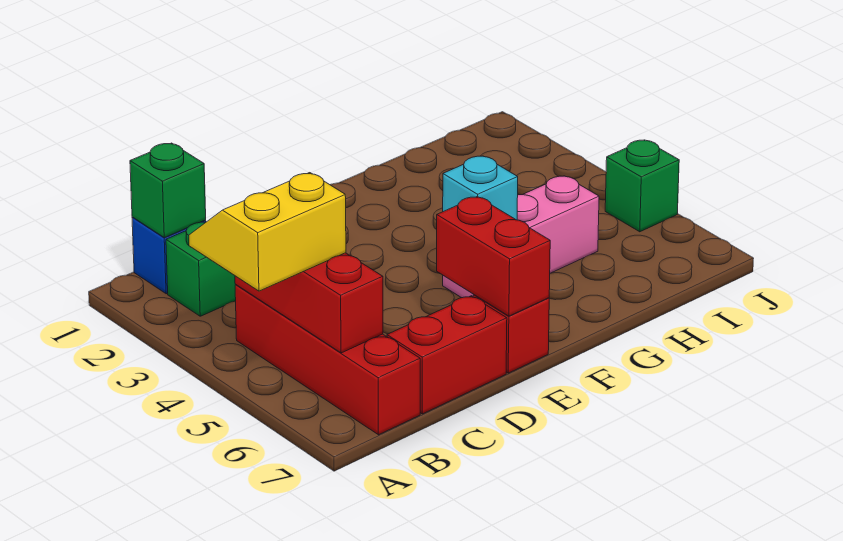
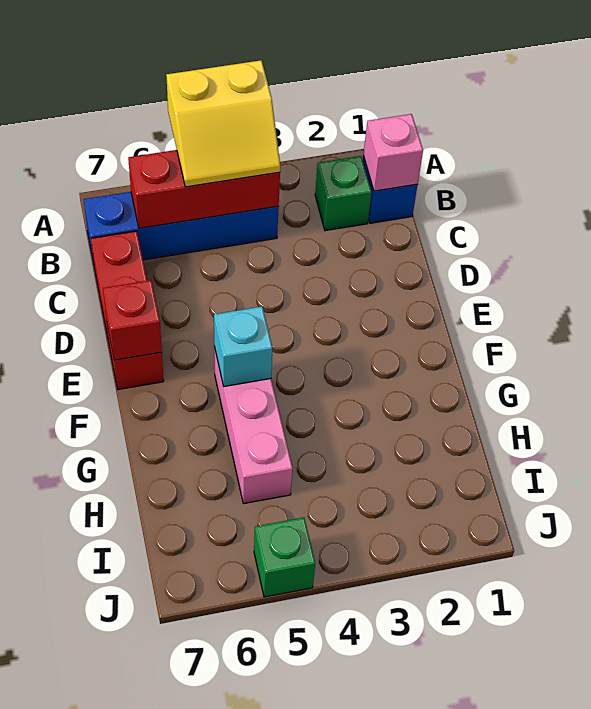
yellow slope A4:B5 level 3 top 5 -> yellow slope A4:B5 level 3 top A
green brick B1 level 2 -> pink brick B1 level 2
red brick B4:B7 level 1 -> blue brick B4:B7 level 1
red brick E6:E7 level 2 -> red brick E7 level 2

